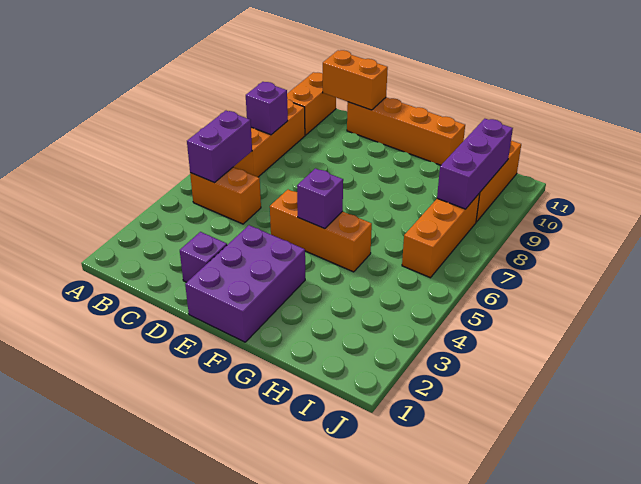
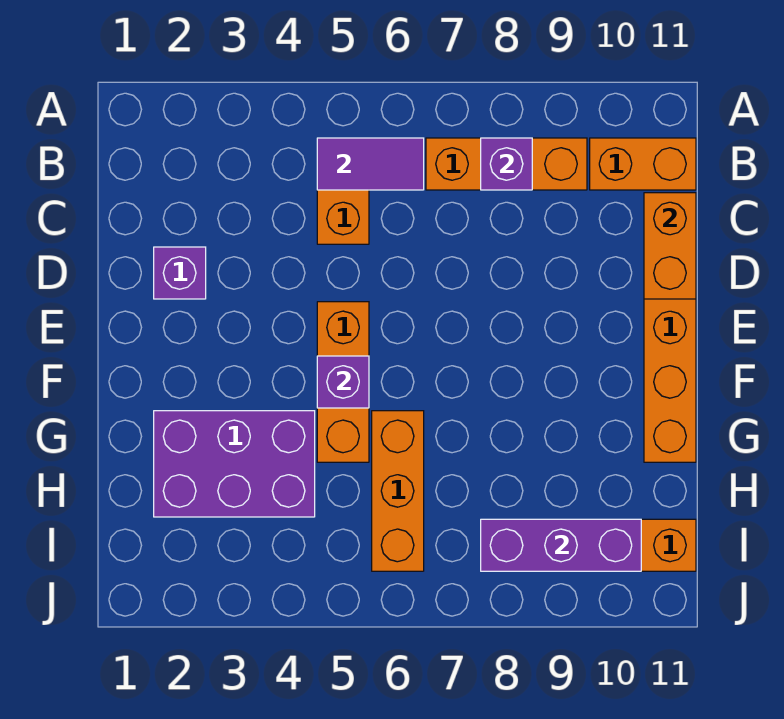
purple brick B5:B6 level 2 -> purple tile B5:B6 level 2
purple brick E1:F3 level 1 -> purple brick G2:H4 level 1
orange brick I6:I8 level 1 -> orange brick G6:I6 level 1

